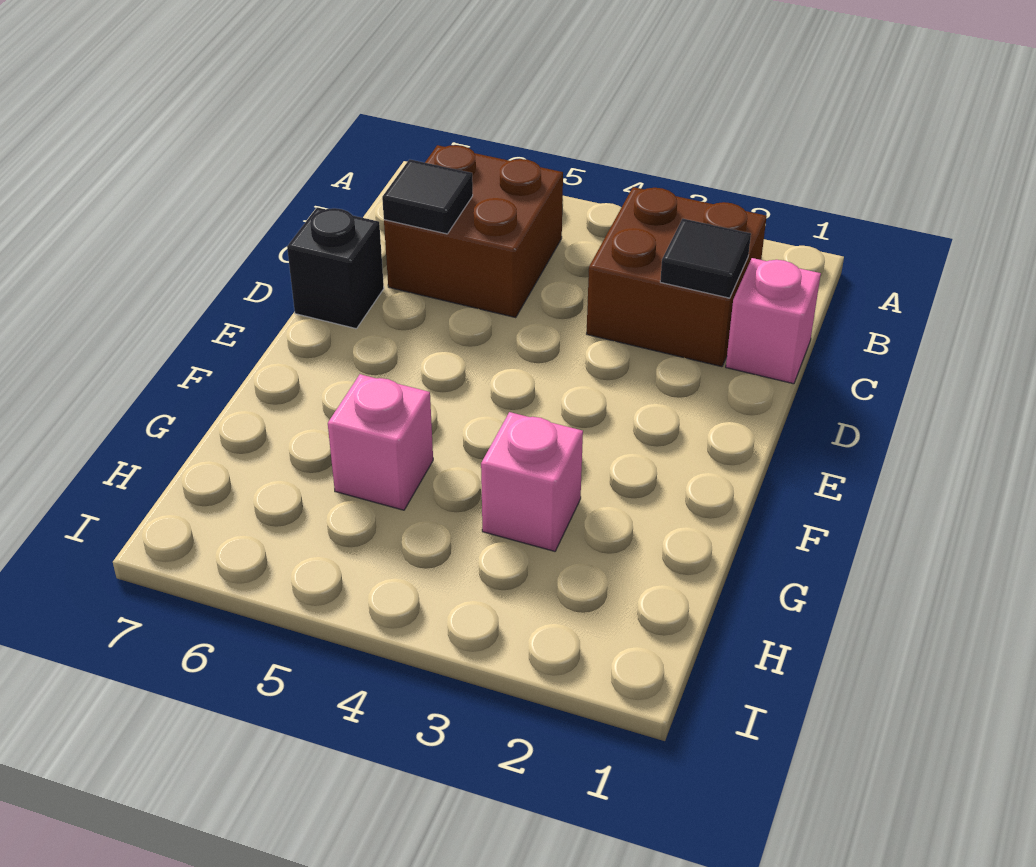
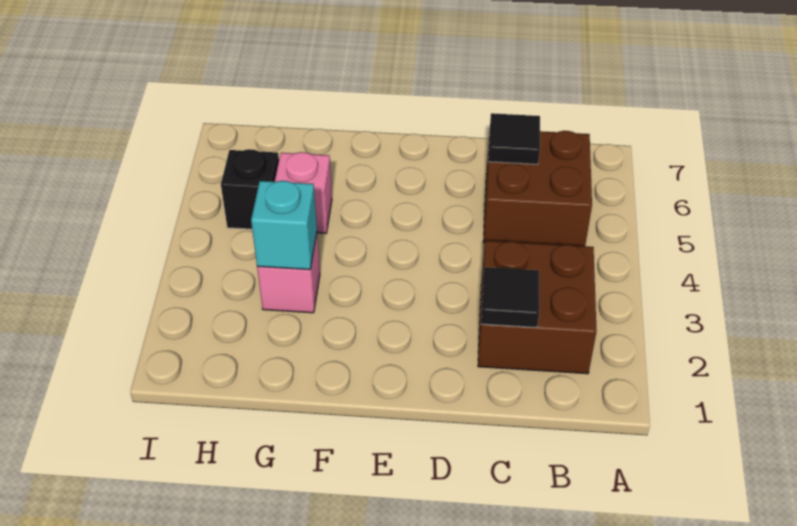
pink brick C1 level 1 -> none
black brick D7 level 1 -> black brick H5 level 1
none -> cyan brick G3 level 2

